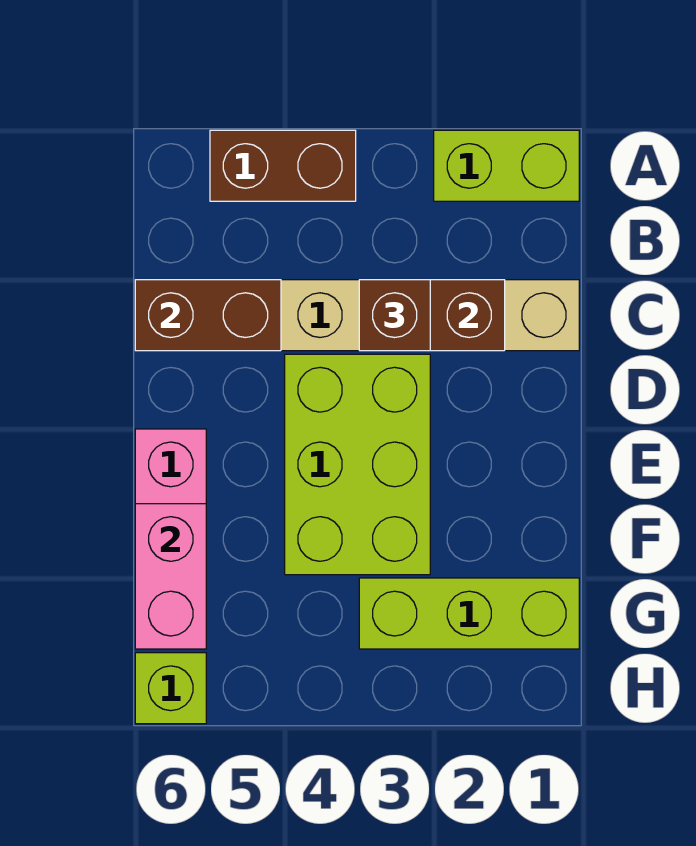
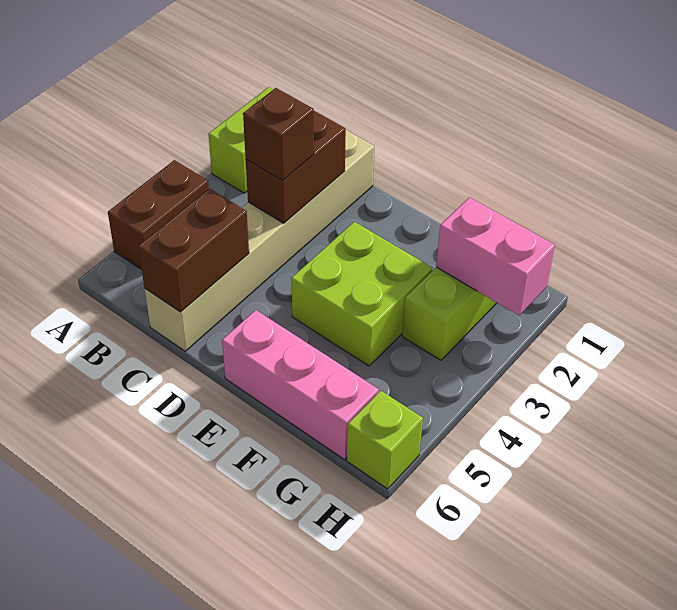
lime brick D3:F4 level 1 -> lime brick E3:F4 level 1
pink brick F6:G6 level 2 -> pink brick G2:H2 level 2

